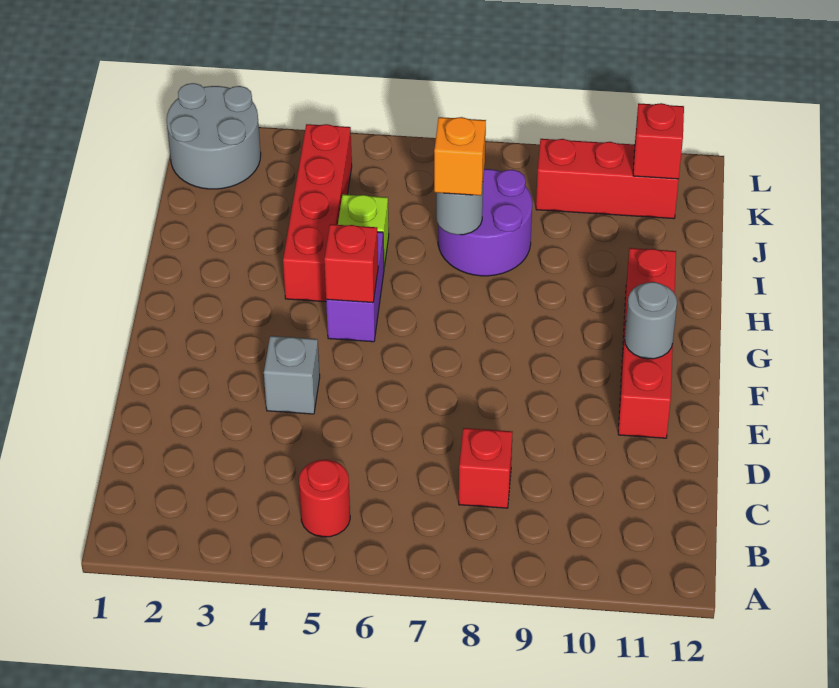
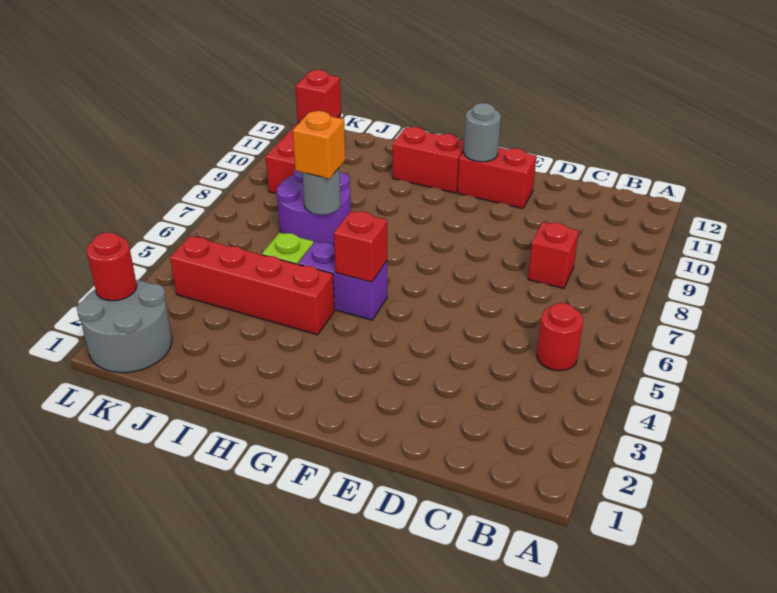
grey brick E4 level 1 -> none
none -> red round brick L2 level 2

